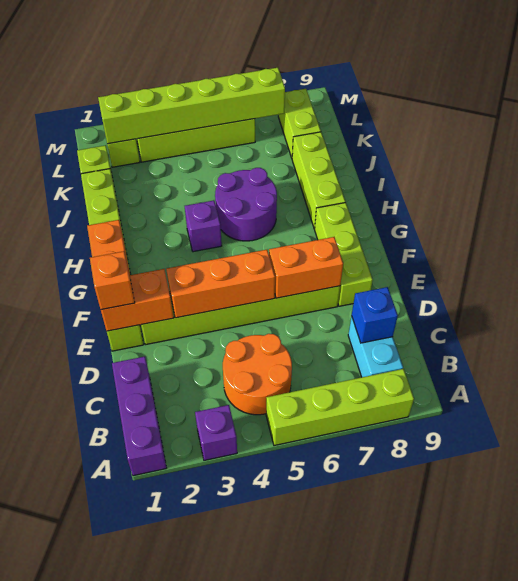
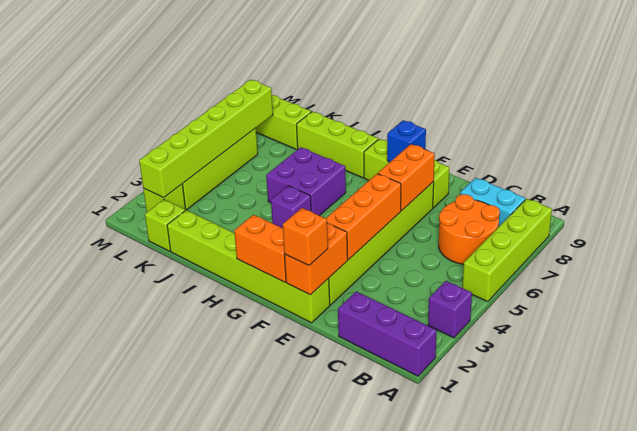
orange round brick B4:C5 level 1 -> orange round brick B6:C7 level 1
blue brick C8 level 2 -> blue brick F8 level 2
purple round brick H5:I6 level 1 -> purple brick H5:I6 level 1

